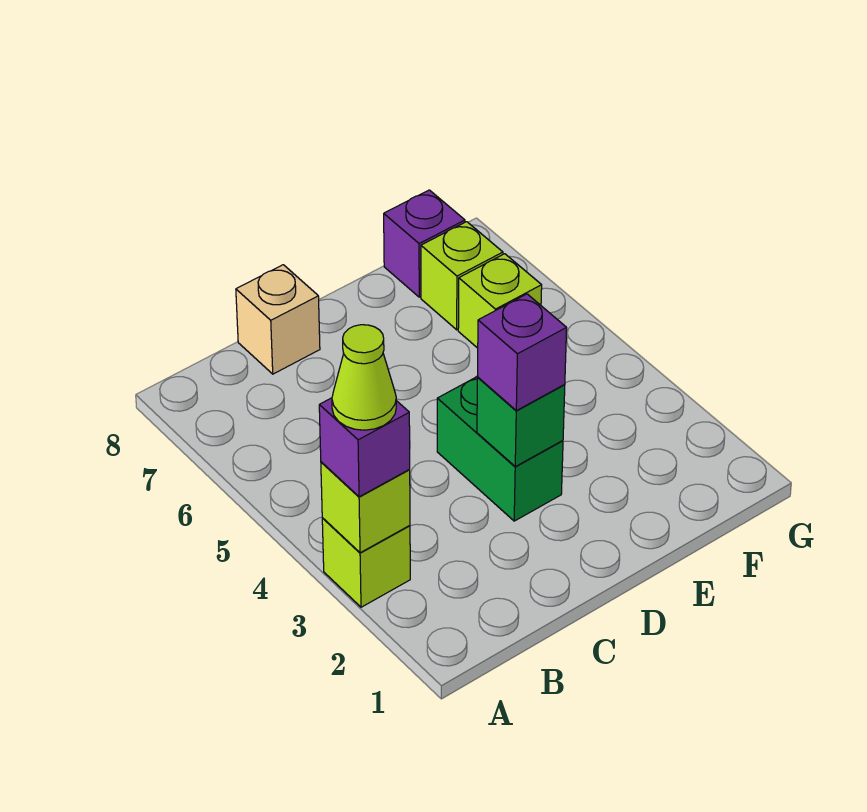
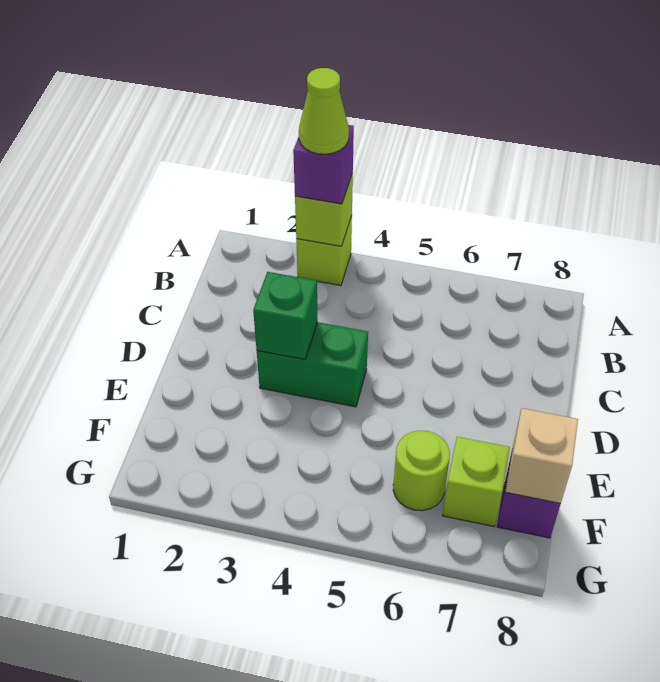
tan brick C8 level 1 -> tan brick F8 level 2
purple brick D3 level 3 -> none
lime brick F6 level 1 -> lime round brick F6 level 1

